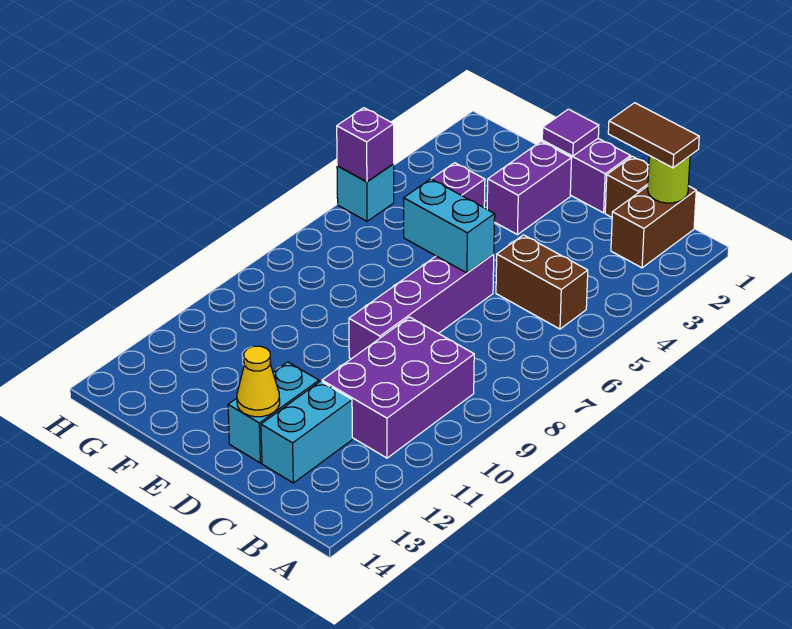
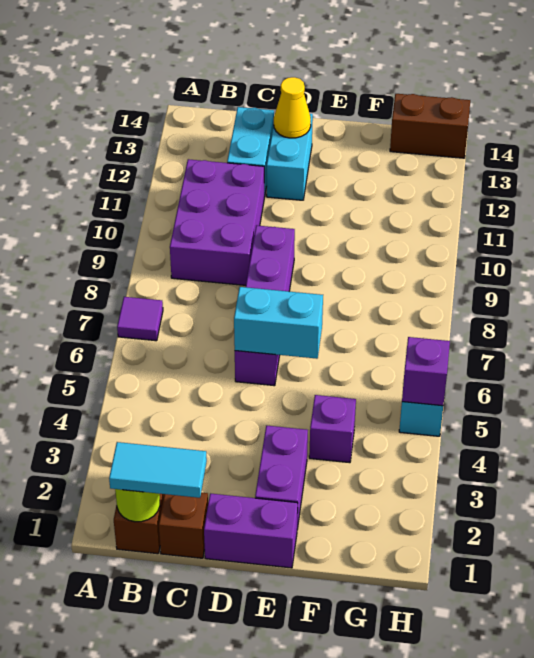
brown tile B1:C1 level 3 -> cyan tile B1:C1 level 3
brown brick B5:C5 level 1 -> brown brick G14:H14 level 1
purple tile E1 level 2 -> purple tile A7 level 1

